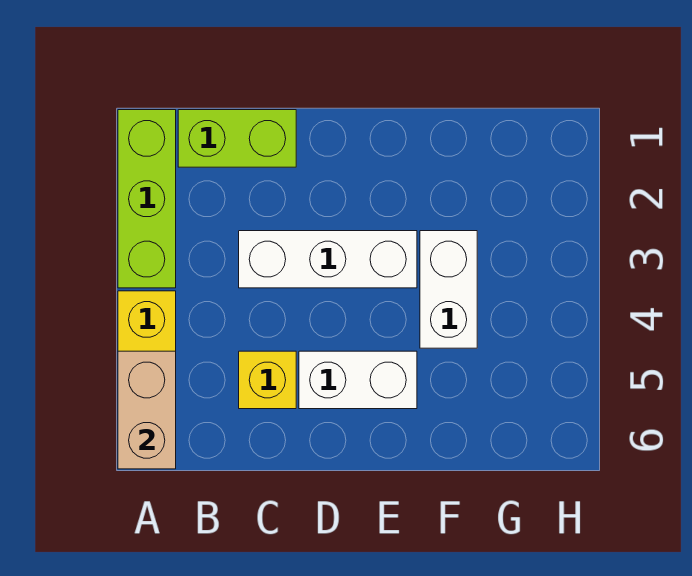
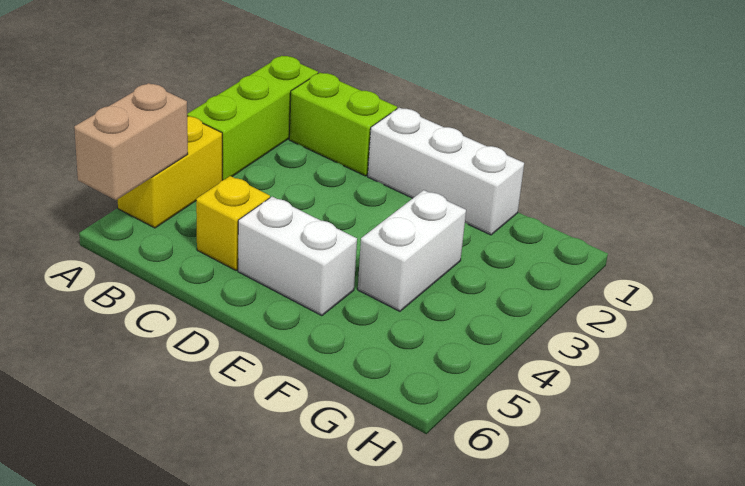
white brick C3:E3 level 1 -> white brick D1:F1 level 1

